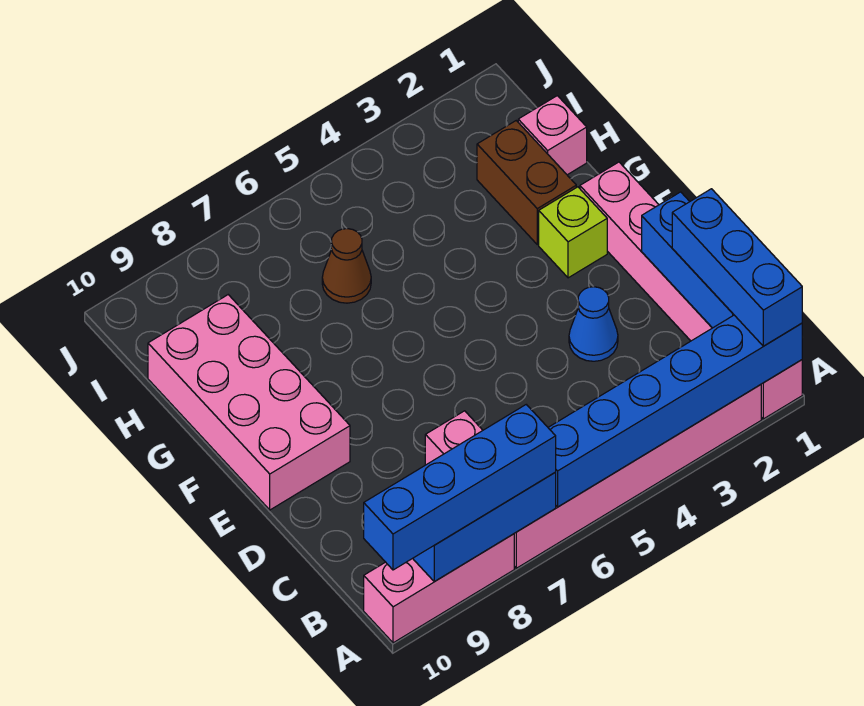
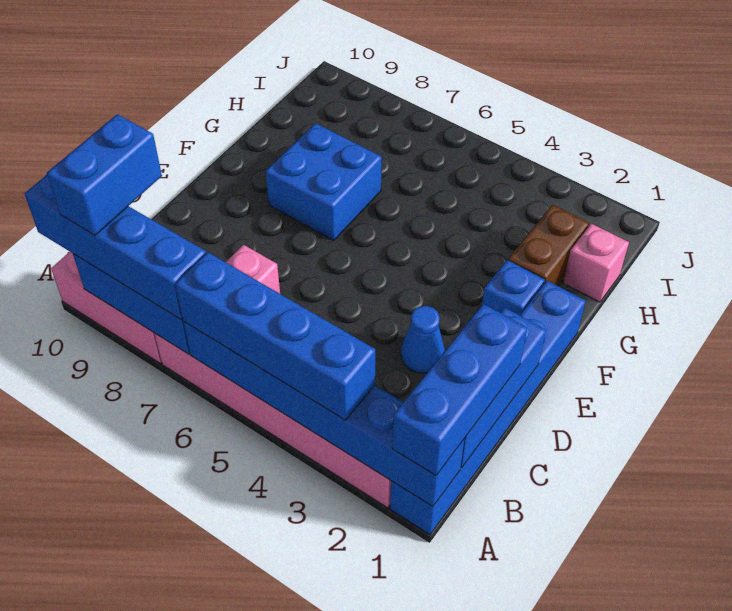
pink brick A1:F1 level 1 -> blue brick A1:F1 level 1
none -> blue brick A3:A6 level 3
none -> blue brick A9:B9 level 4
pink brick E9:H10 level 1 -> none
lime brick F2 level 1 -> blue brick F2 level 1
none -> blue brick F7:G8 level 1
brown cone H6 level 1 -> none

